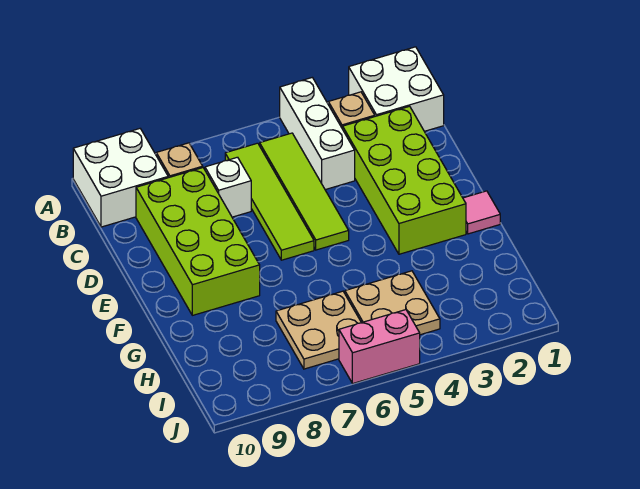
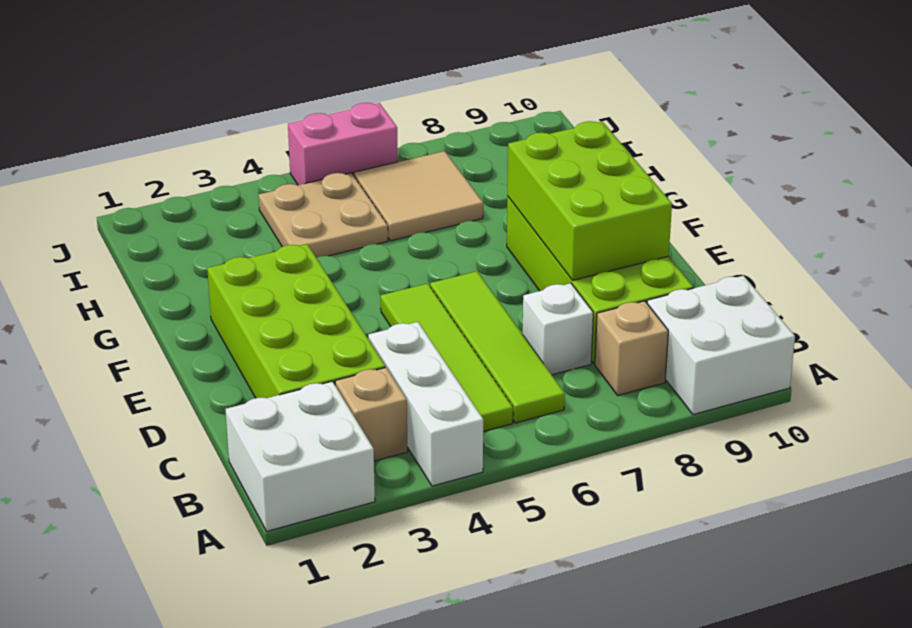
none -> lime brick D8:F9 level 2
pink tile F1 level 1 -> none
tan plate H6:I7 level 1 -> tan tile H6:I7 level 1

